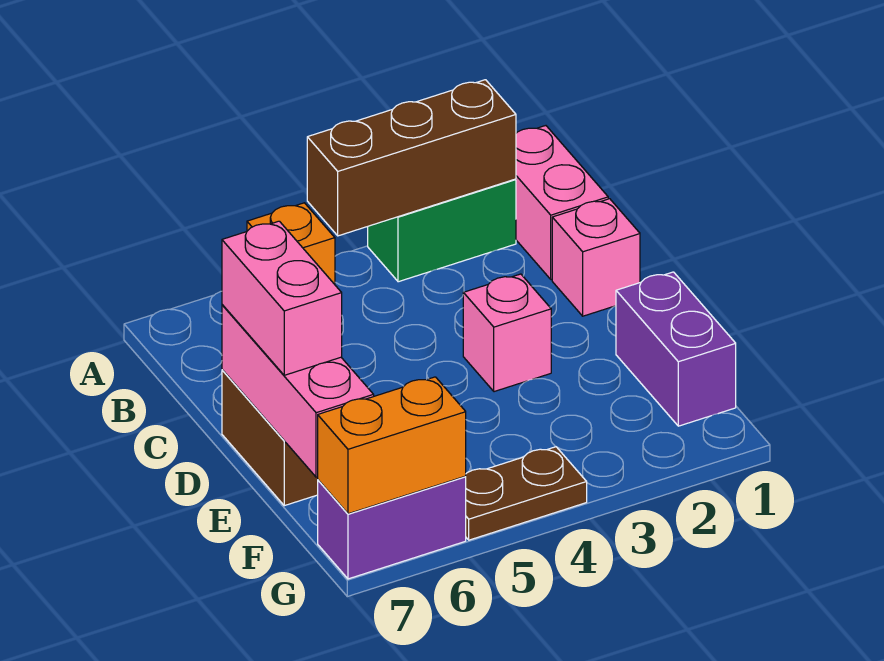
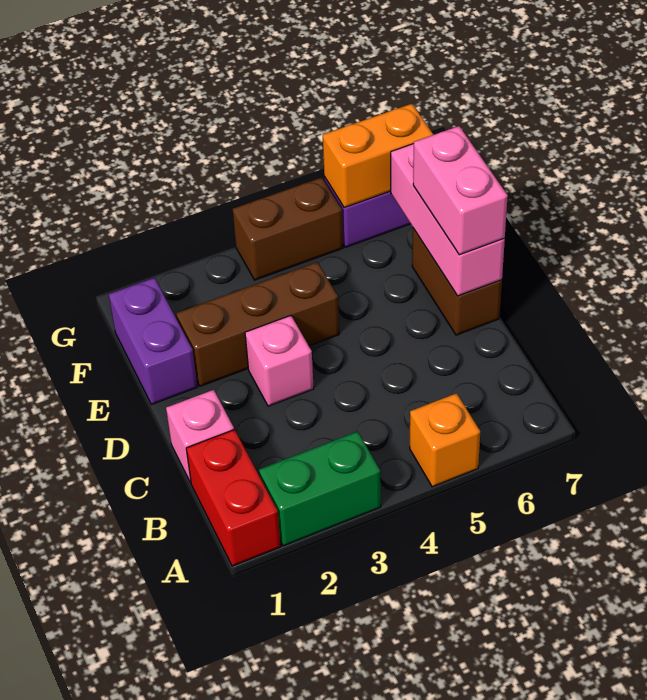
pink brick A1:B1 level 1 -> red brick A1:B1 level 1
brown brick A2:A4 level 2 -> brown brick E2:E4 level 1
brown plate G4:G5 level 1 -> brown brick G4:G5 level 1

